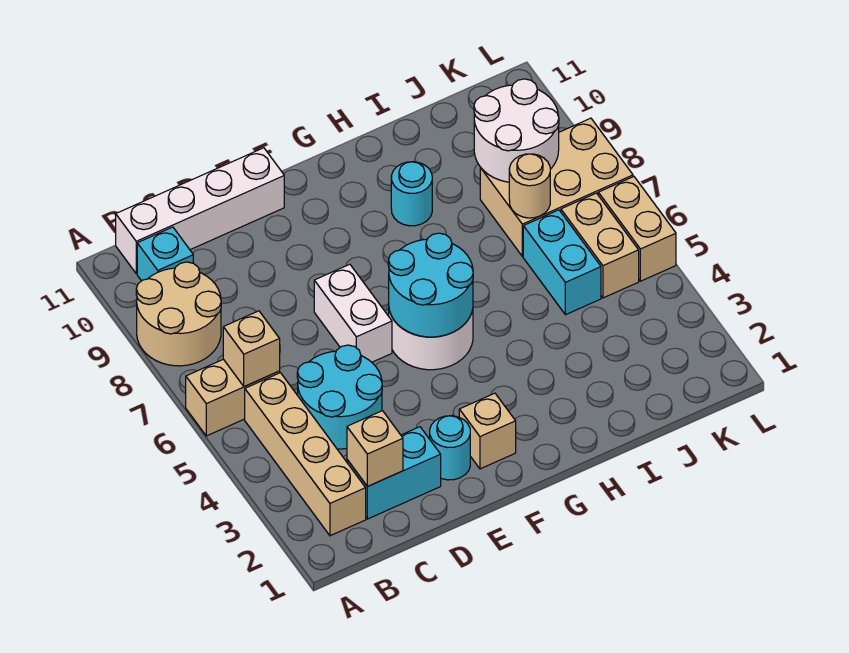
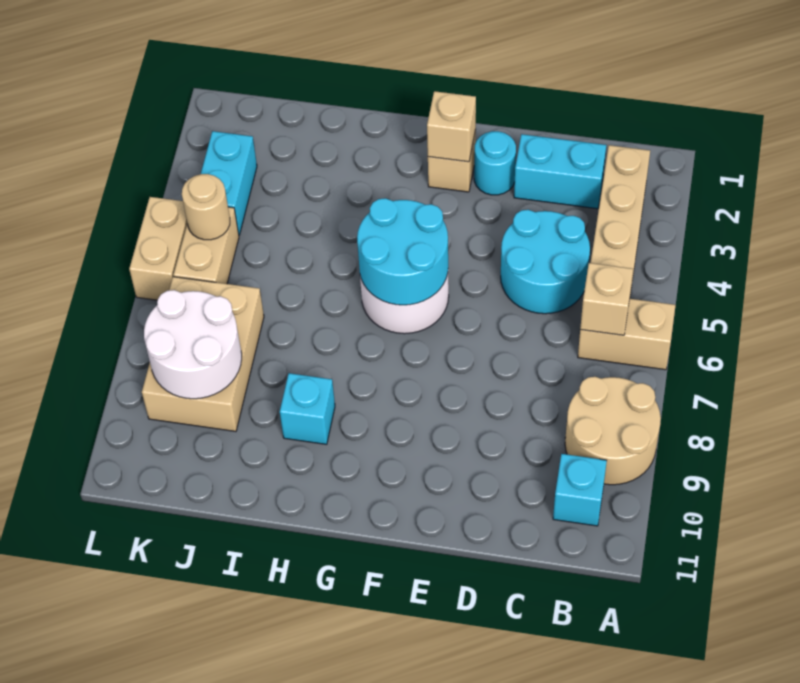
white brick B11:E11 level 1 -> none
tan brick C2 level 2 -> tan brick F2 level 2
white brick E6:E7 level 1 -> none
cyan round brick H9 level 1 -> cyan brick H9 level 1
cyan brick J5:J6 level 1 -> cyan brick K3:K4 level 1
tan brick J7:L8 level 1 -> tan brick J7:K9 level 1
tan round brick J7 level 2 -> tan round brick K5 level 2

